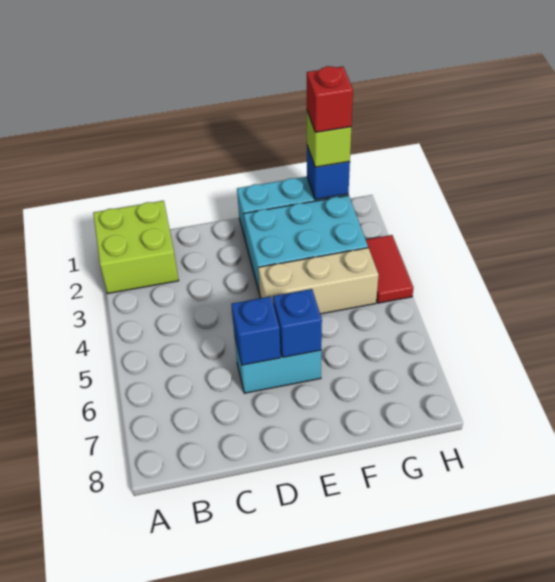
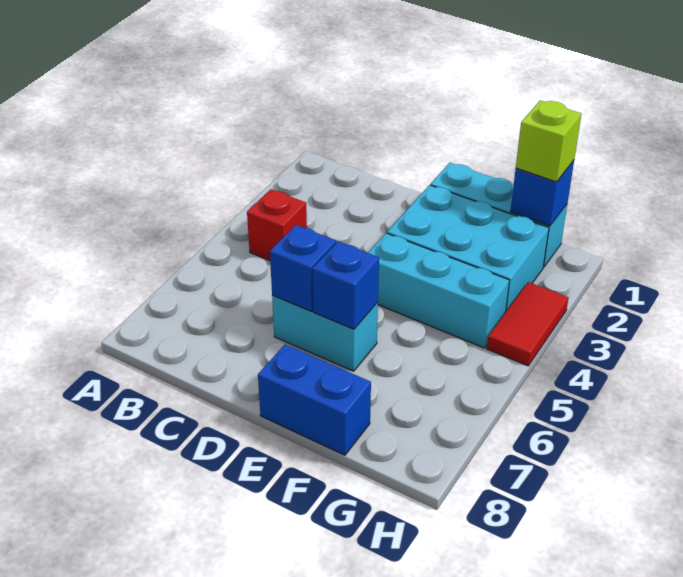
lime brick A1:B2 level 1 -> none
tan brick E4:G4 level 1 -> cyan brick E4:G4 level 1
none -> blue brick E8:F8 level 1
red brick G1 level 4 -> red brick B4 level 1

